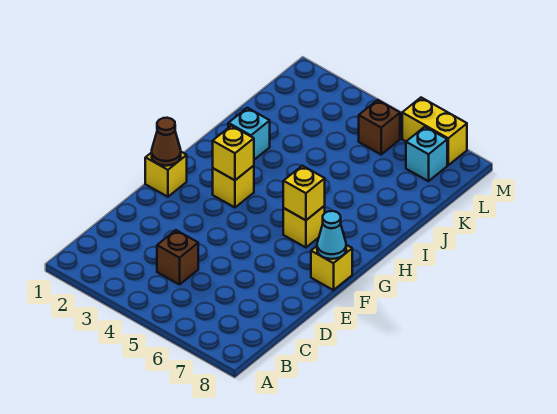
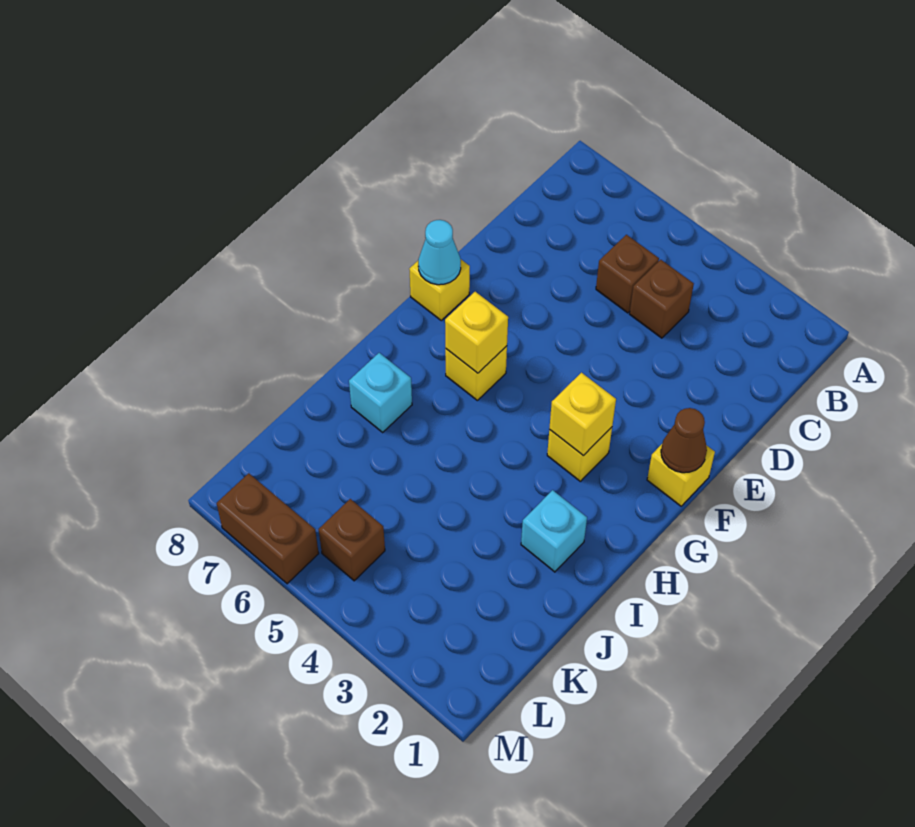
none -> brown brick C5 level 1
cyan brick L7 level 1 -> cyan brick I7 level 1
yellow brick M6:M7 level 1 -> brown brick M6:M7 level 1

